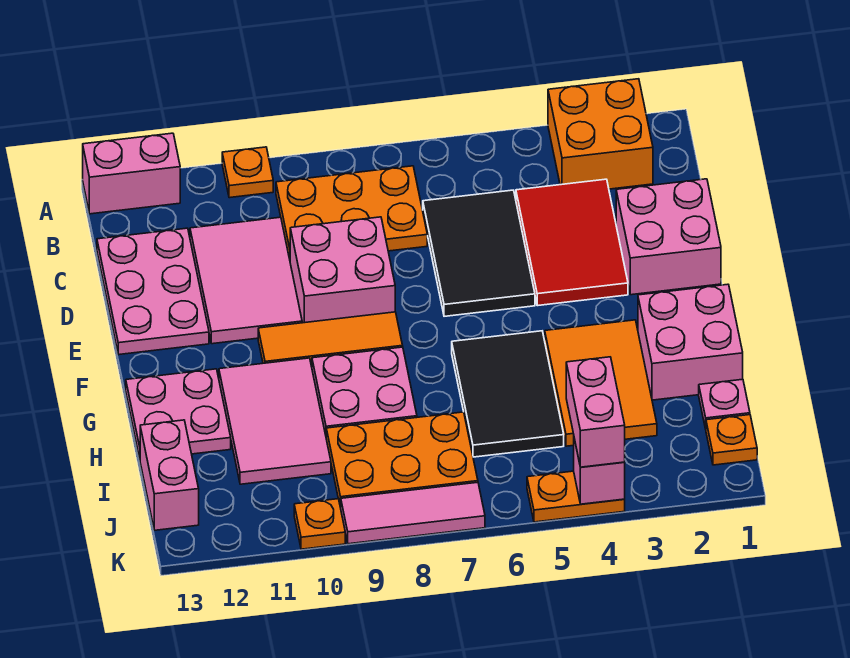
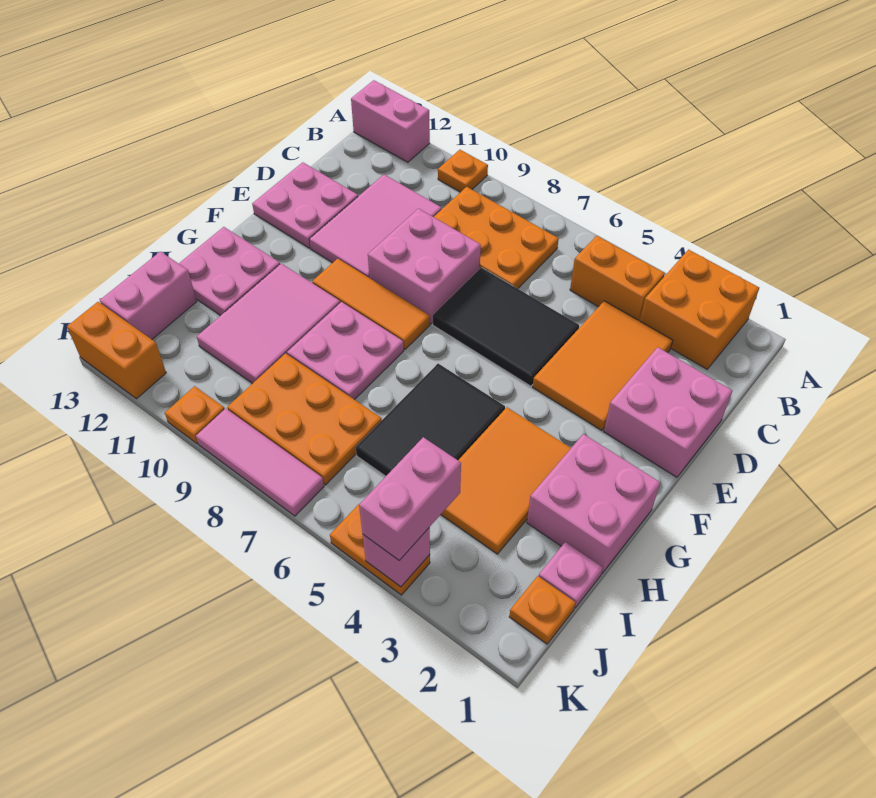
none -> orange brick B4:B5 level 1
red tile C3:E4 level 1 -> orange tile C3:E4 level 1
black tile C5:E6 level 1 -> black tile D5:E7 level 1
pink plate C12:E13 level 1 -> pink plate D12:E13 level 1
none -> orange brick K12:K13 level 1

